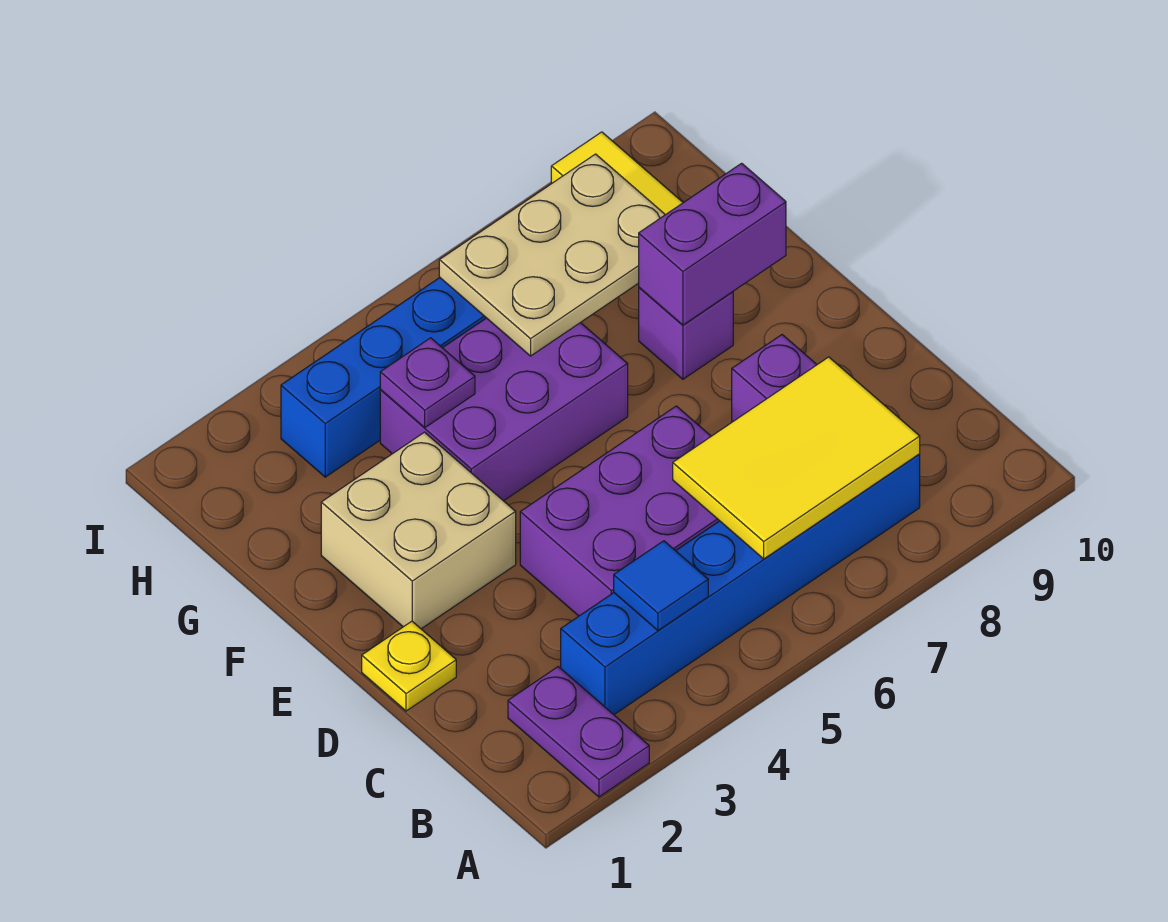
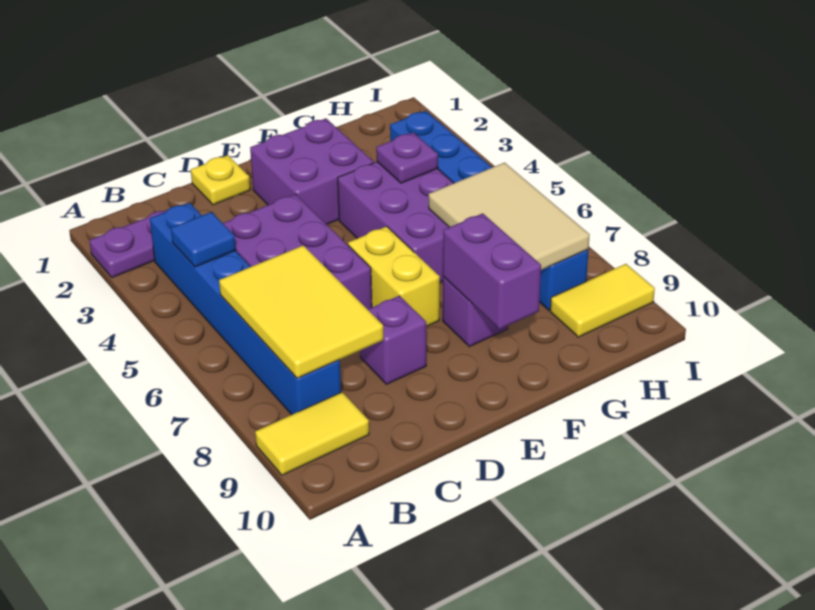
none -> yellow tile A9:B9 level 1
tan brick E2:F3 level 1 -> purple brick E2:F3 level 1
none -> yellow brick E6:E7 level 1
tan plate G6:H8 level 2 -> tan tile G6:H8 level 2

